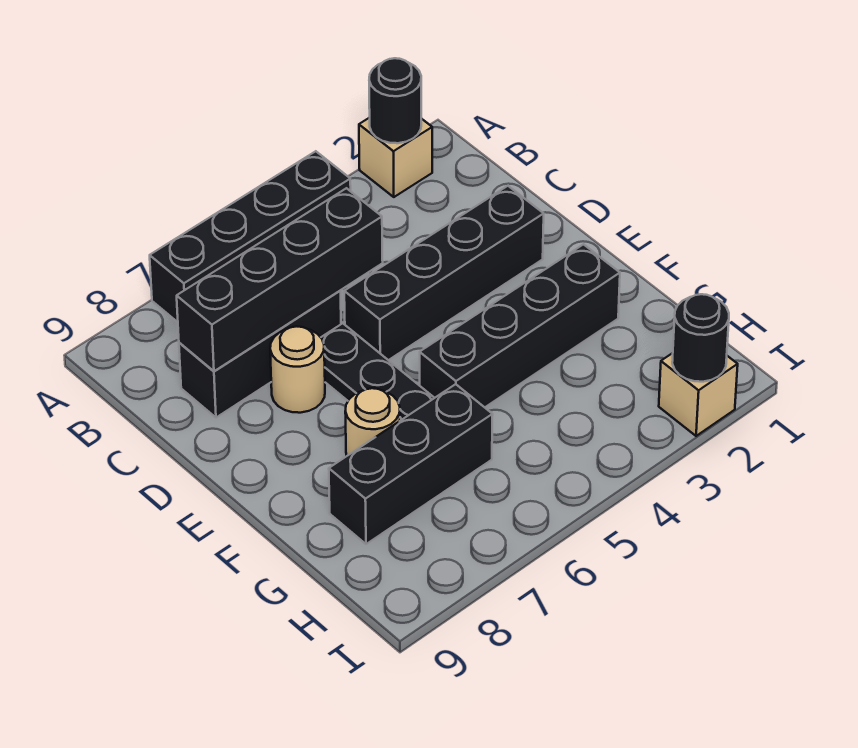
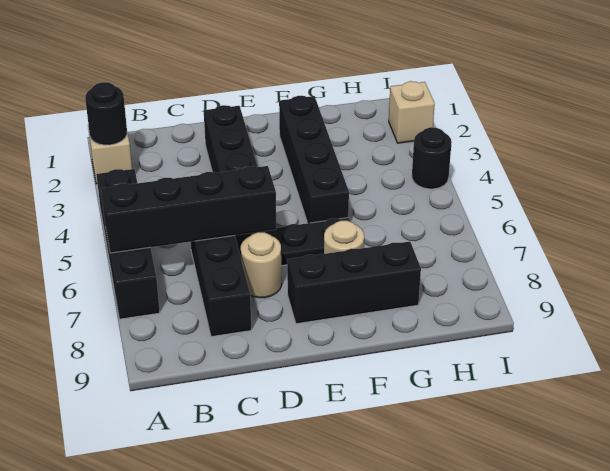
black brick C5:C8 level 2 -> black brick A6:D6 level 2
black brick G6:G8 level 1 -> black brick E8:G8 level 1
black round brick I2 level 2 -> black round brick I4 level 1

